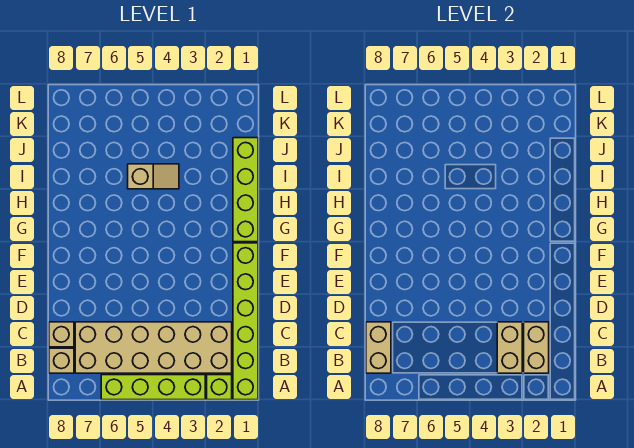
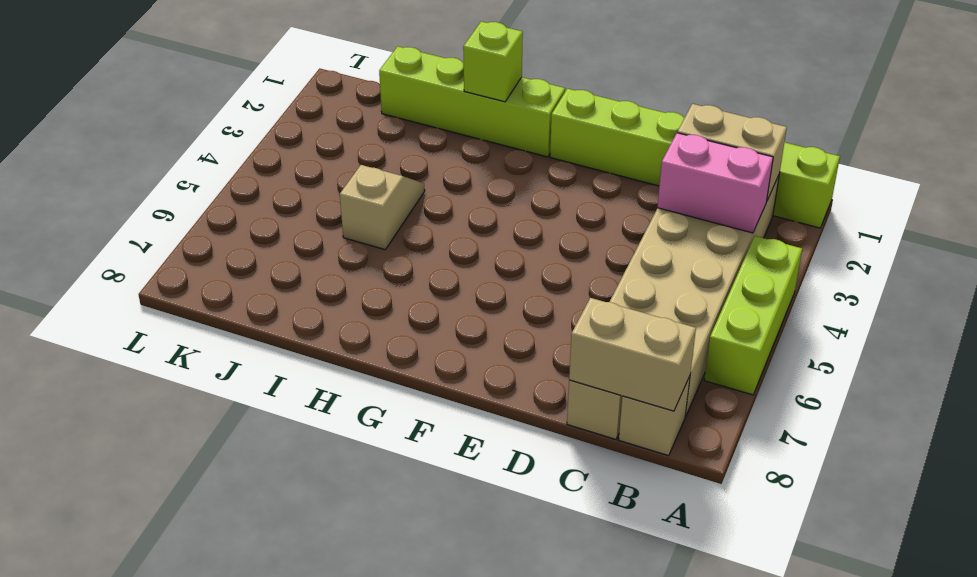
lime brick A2 level 1 -> lime brick H1 level 2
lime brick A3:A6 level 1 -> lime brick A4:A6 level 1
tan brick B3:C3 level 2 -> pink brick B3:C3 level 2

